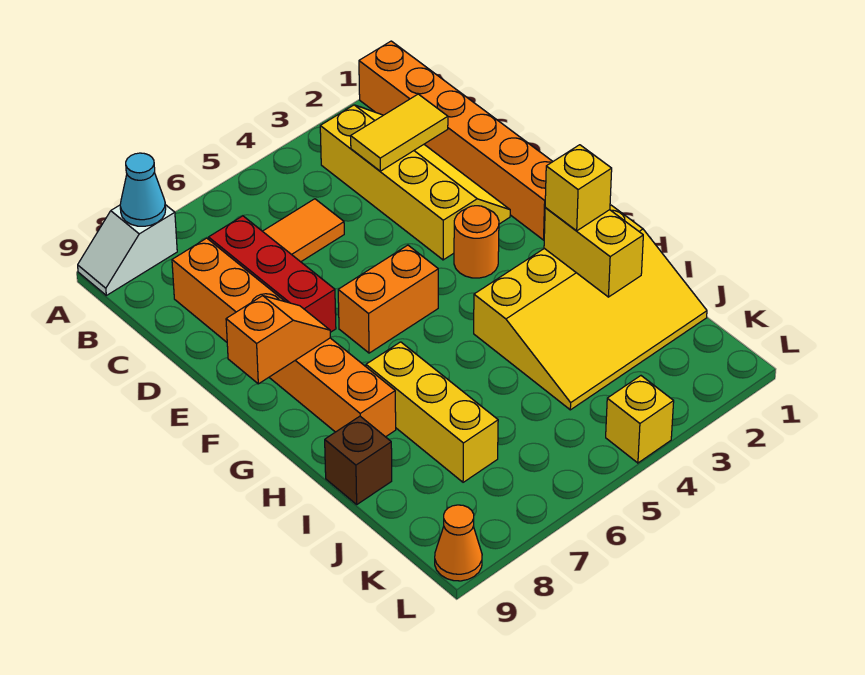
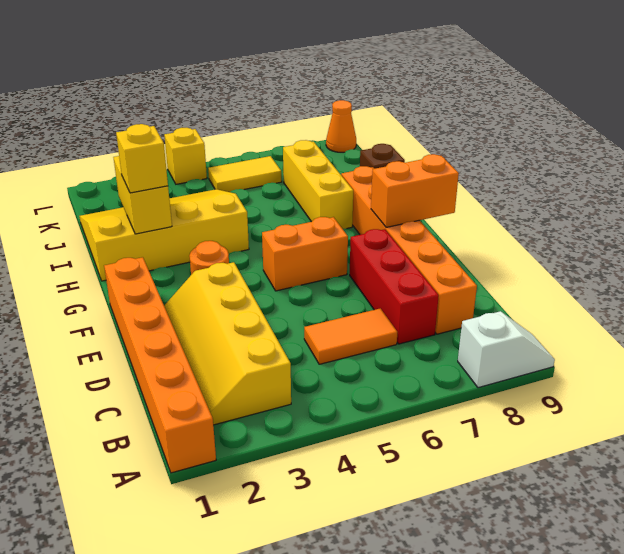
cyan cone A8 level 2 -> none
yellow tile C2:C3 level 2 -> yellow tile K5:K6 level 1
orange slope F8:F9 level 2 top 9 -> orange brick F8:F9 level 2

